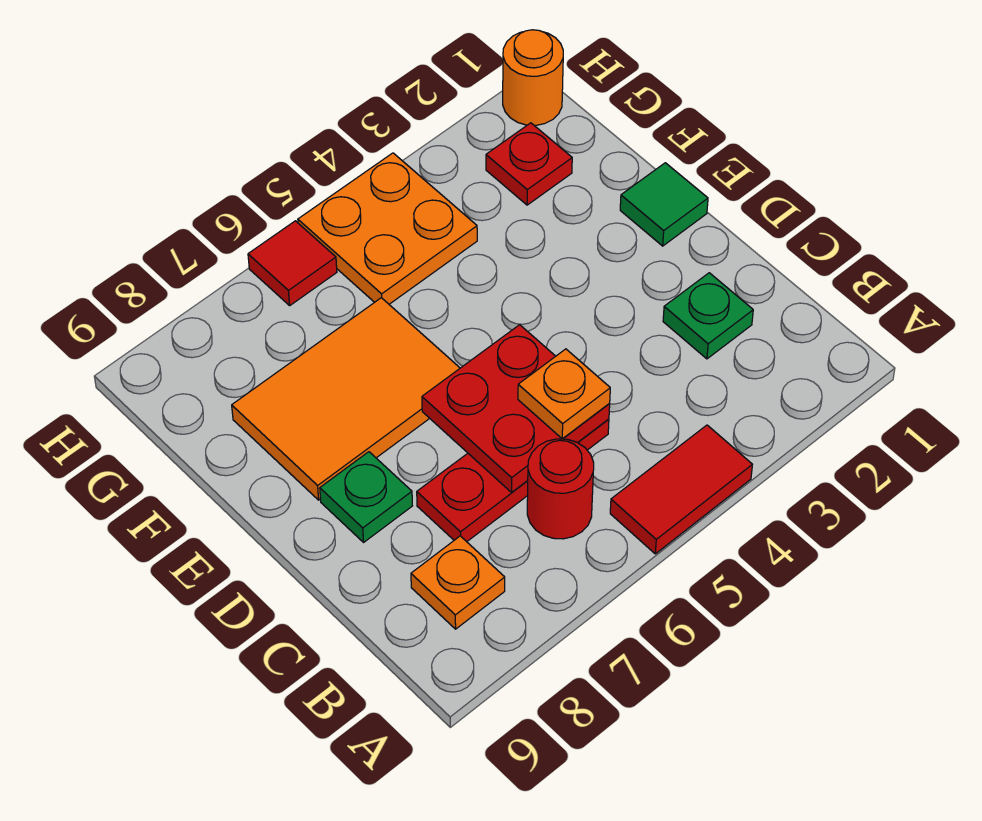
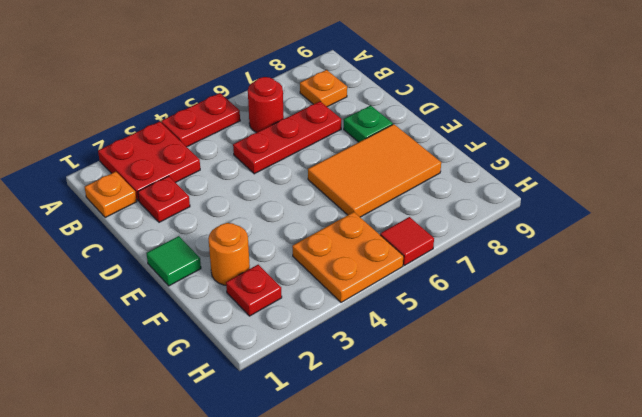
red tile A4:A5 level 1 -> red plate A4:A5 level 1
green plate C2 level 1 -> red plate C2 level 1
red plate C5:D6 level 2 -> red plate A2:B3 level 1
orange plate C5 level 3 -> orange plate B1 level 1
orange round brick H1 level 1 -> orange round brick F2 level 1

